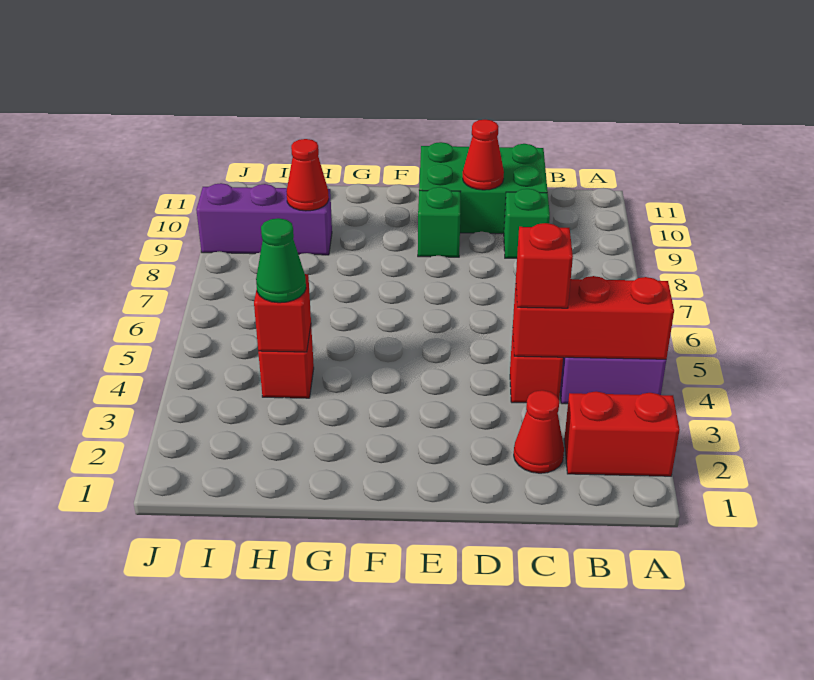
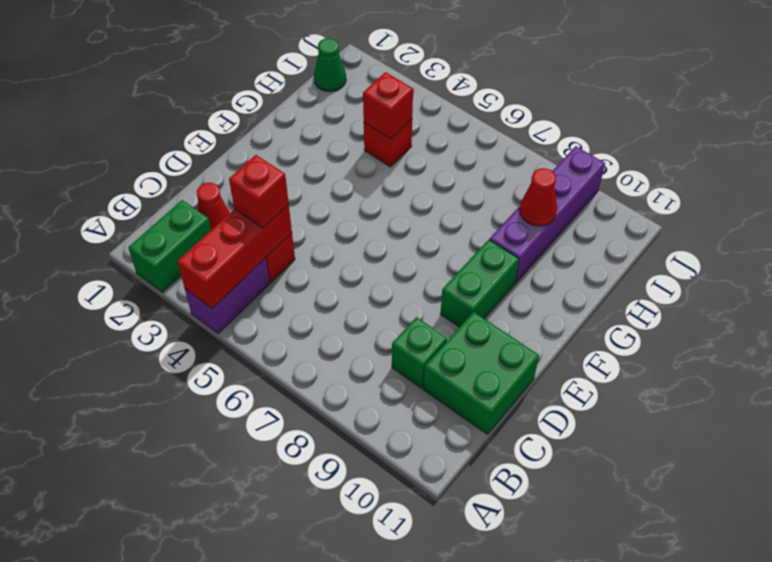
red brick A2:B2 level 1 -> green brick A2:B2 level 1
green brick C10:E11 level 1 -> green brick C10:D11 level 1
red cone D10 level 2 -> none
green brick E9 level 1 -> green brick E9:F9 level 1
green cone H4 level 3 -> green cone I1 level 1
purple brick H9:J9 level 1 -> purple brick G9:J9 level 1

